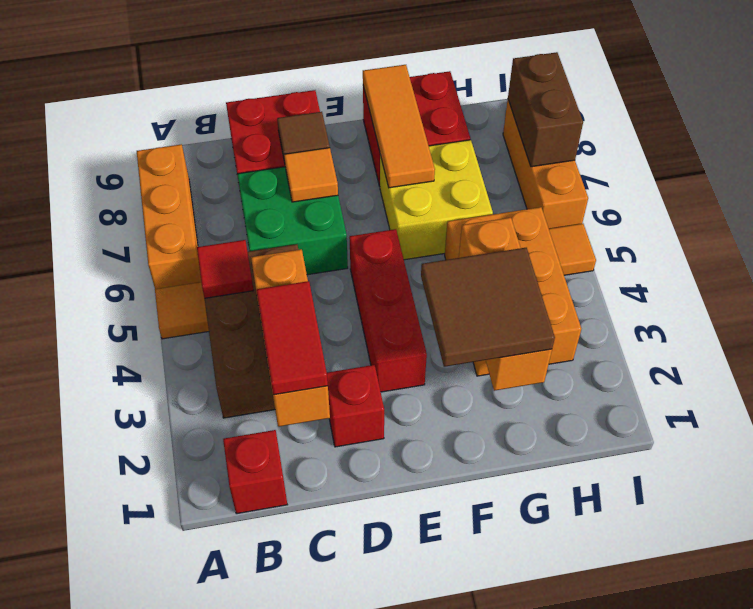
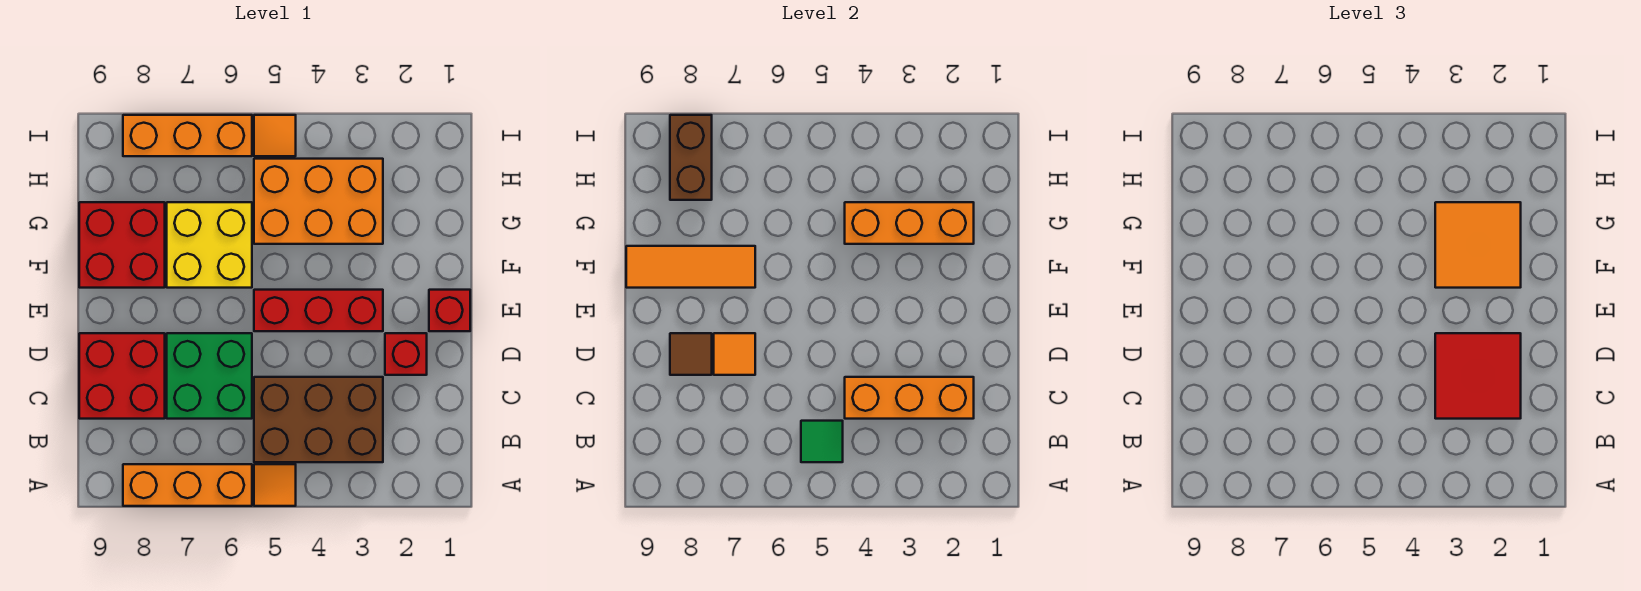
red brick B1 level 1 -> red brick E1 level 1
red tile B5 level 2 -> green tile B5 level 2
red tile C2:C3 level 3 -> red tile C2:D3 level 3
brown tile F2:G3 level 3 -> orange tile F2:G3 level 3
brown brick I7:I8 level 2 -> brown brick H8:I8 level 2

